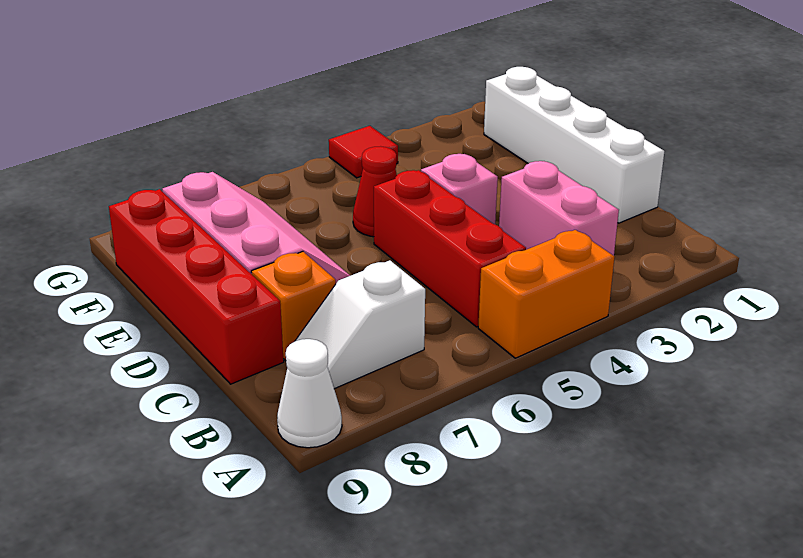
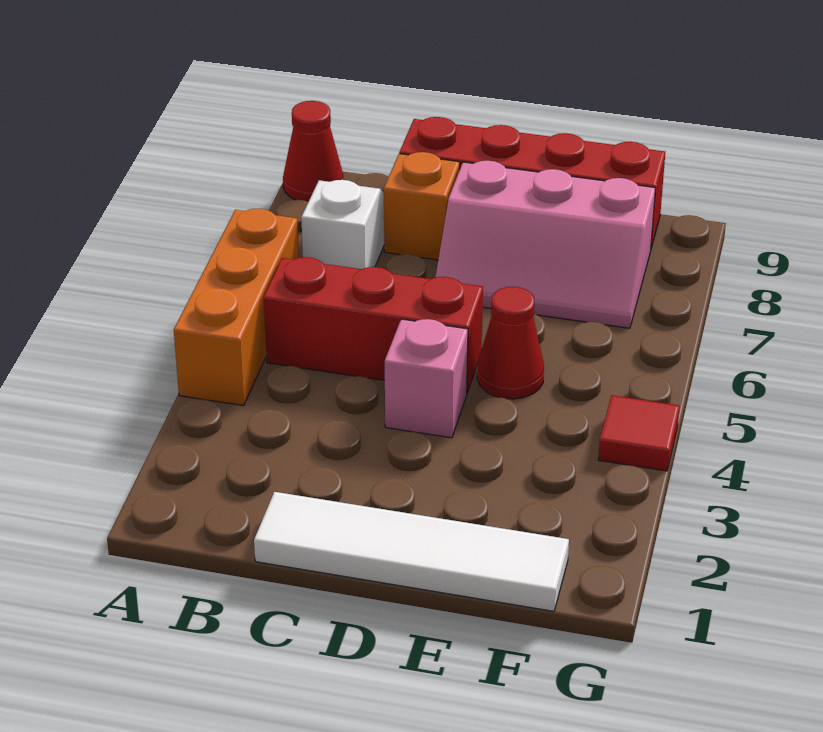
orange brick A4:A5 level 1 -> orange brick A4:A6 level 1
white cone A9 level 1 -> red cone A9 level 1
pink brick B3:C3 level 1 -> none
white brick C1:F1 level 1 -> white tile C1:F1 level 1

